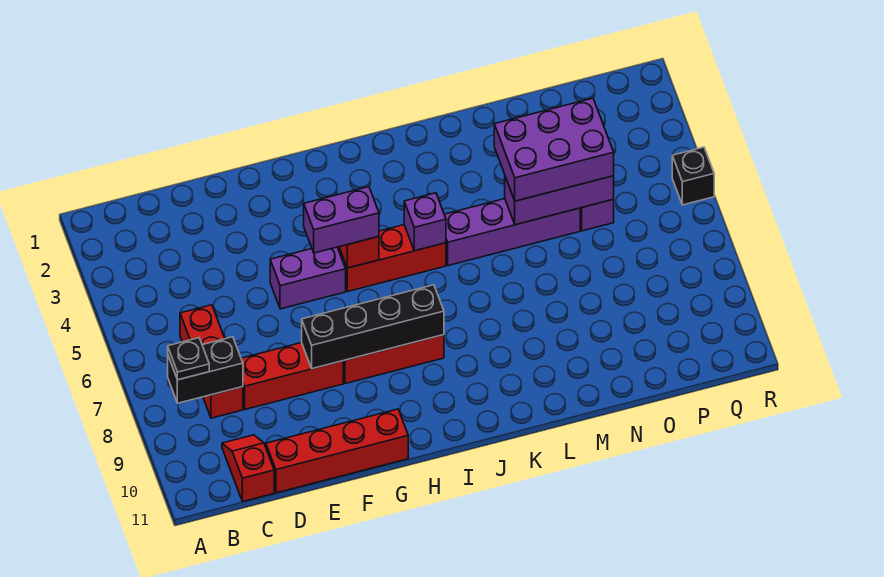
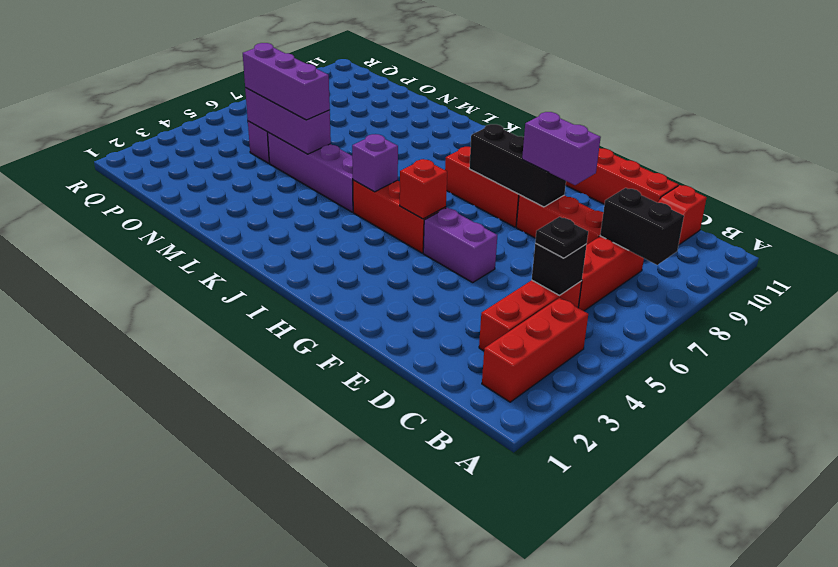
none -> red brick B2:B4 level 1
black plate B8 level 3 -> black plate C5 level 3
none -> red brick C3:C5 level 1
black brick F8:I8 level 2 -> black brick F8:H8 level 2
purple brick G5:H5 level 3 -> purple brick E8:F8 level 3
purple brick M4:O5 level 3 -> purple brick M5:O5 level 3
black brick R5 level 1 -> black brick C5 level 2

